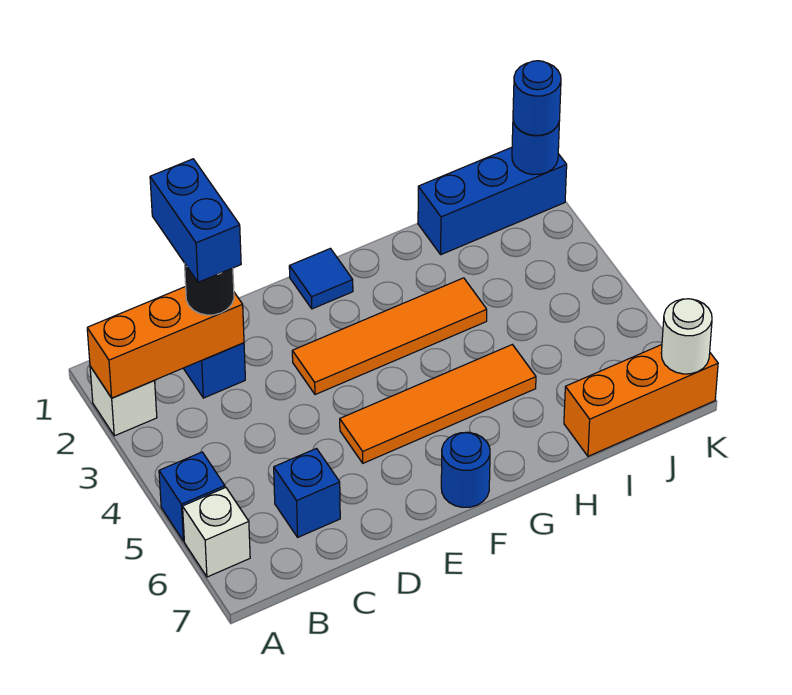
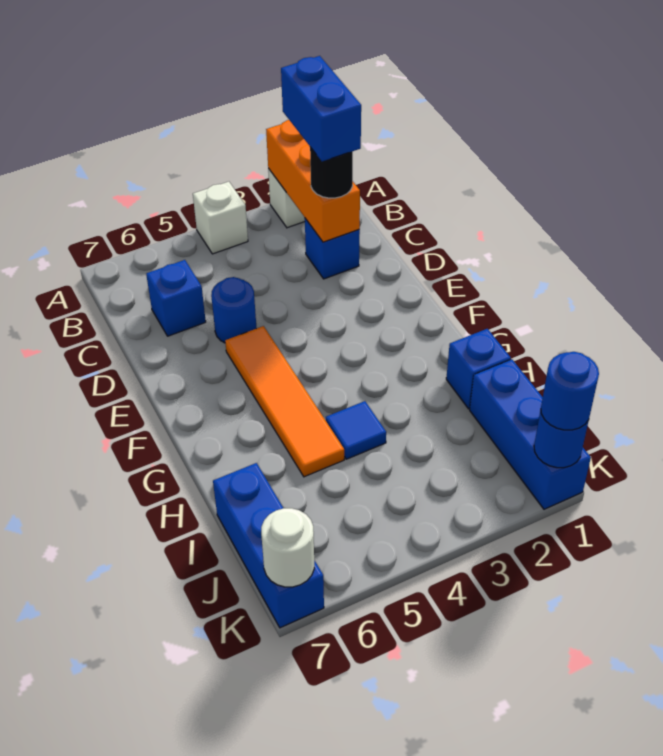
blue brick A5 level 1 -> blue brick H1 level 1
white brick A6 level 1 -> white brick A4 level 1
blue brick C1:C2 level 4 -> blue brick B2:C2 level 4
orange tile E3:H3 level 1 -> none
blue tile F1 level 1 -> blue tile H4 level 1
blue round brick F7 level 1 -> blue round brick D5 level 1
orange brick I7:K7 level 1 -> blue brick I7:K7 level 1

